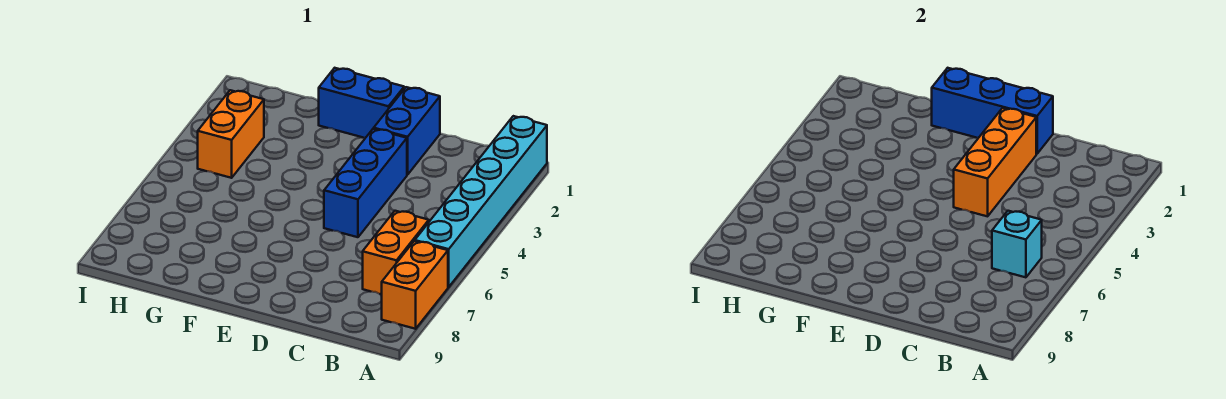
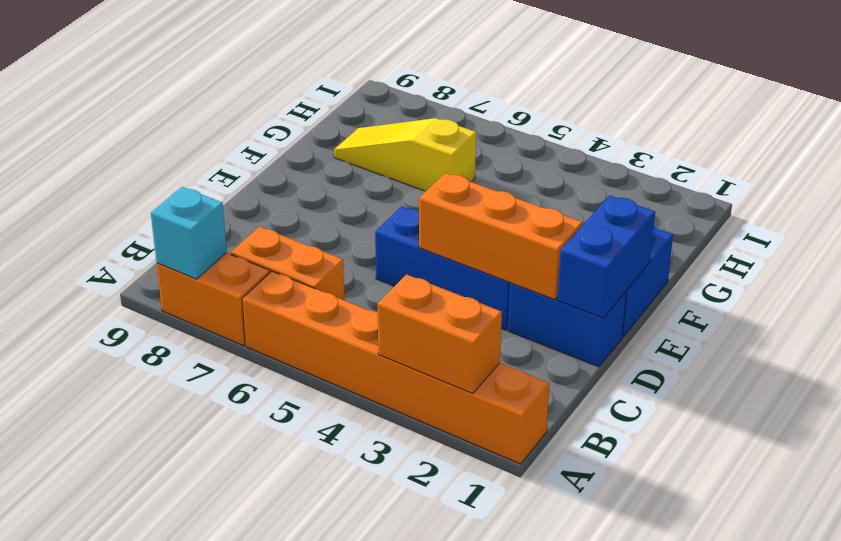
cyan brick A1:A6 level 1 -> orange brick A1:A6 level 1
cyan brick B6 level 2 -> cyan brick A8 level 2
blue brick D1:F1 level 2 -> blue brick D1:E1 level 2
none -> yellow slope G6:G8 level 1 top 6
orange brick H3:H4 level 1 -> orange brick A2:A3 level 2

